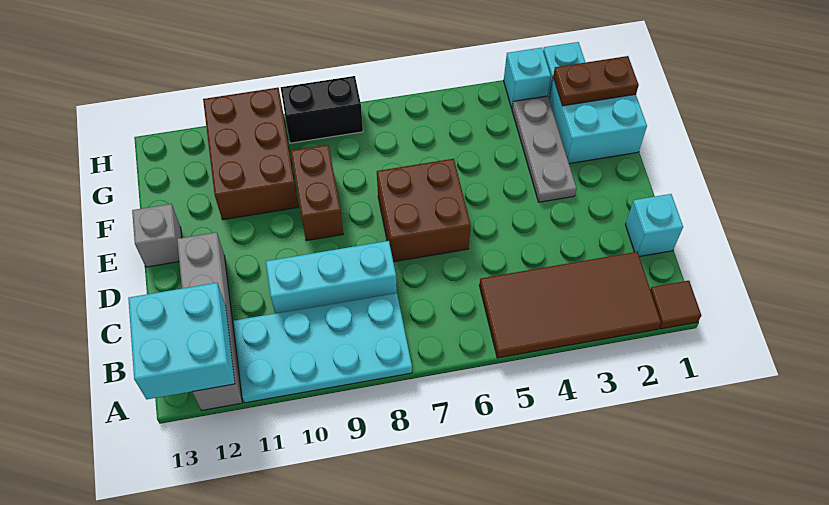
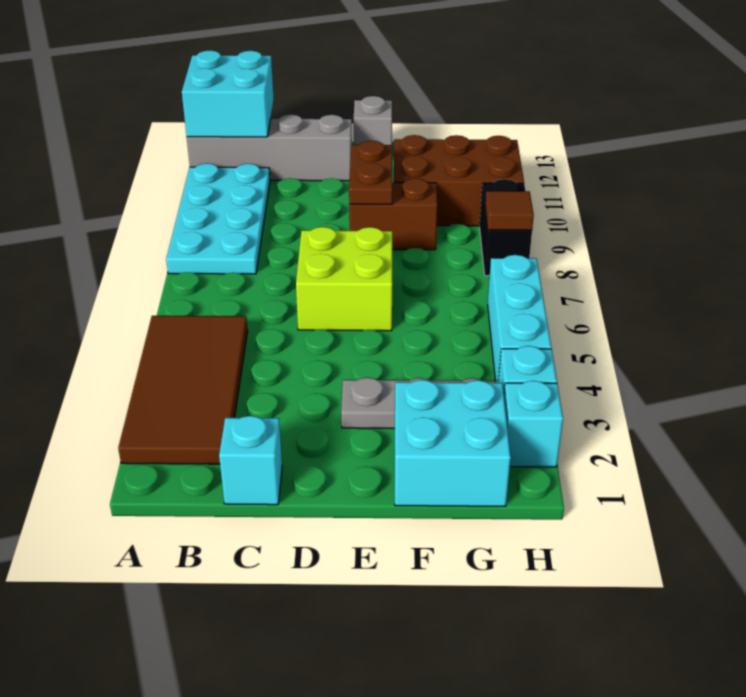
brown tile A1 level 1 -> brown tile H8 level 2
cyan brick C8:C10 level 1 -> cyan brick H4:H6 level 1
brown brick D6:E7 level 1 -> lime brick D6:E7 level 1
brown plate G1:G2 level 2 -> brown plate E9:E10 level 2

